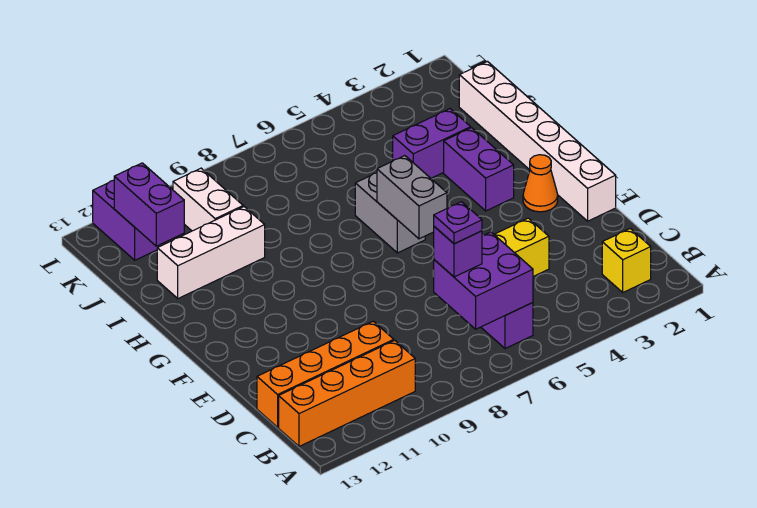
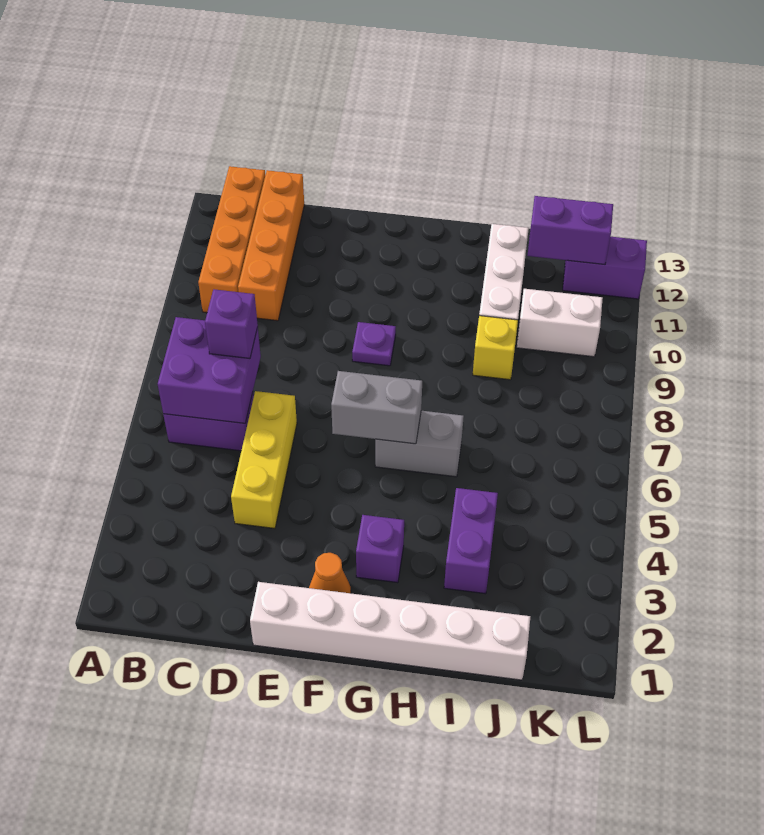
yellow brick B2 level 1 -> yellow brick I9 level 1
purple plate C7 level 4 -> purple plate F9 level 1
purple brick G3:H3 level 1 -> purple brick G3 level 1

